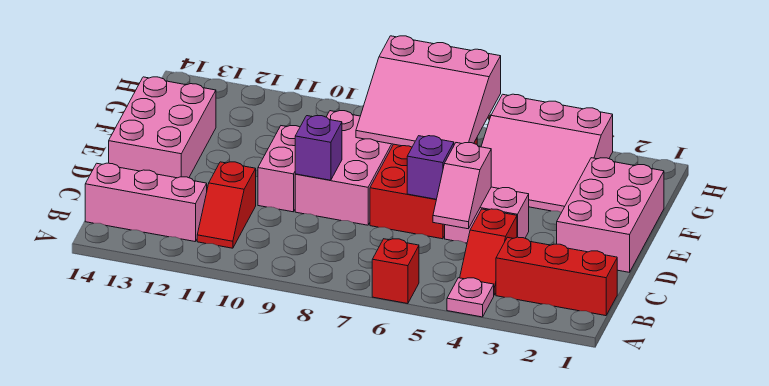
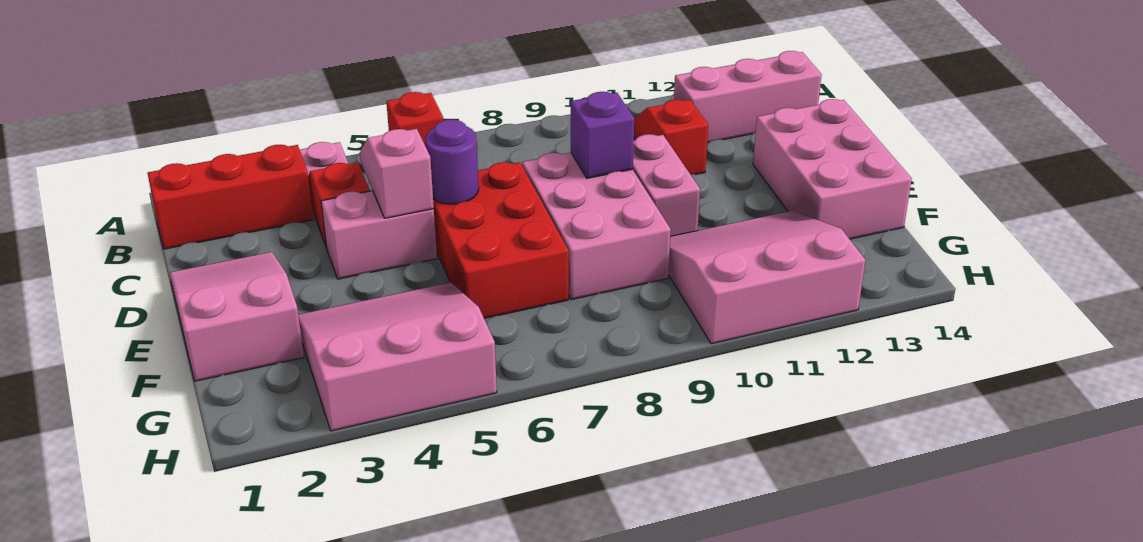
pink brick D1:F2 level 1 -> pink slope D1:F2 level 1 top F
purple brick D6 level 2 -> purple round brick D6 level 2
pink slope F6:H8 level 2 top H -> pink slope F10:H12 level 1 top H

